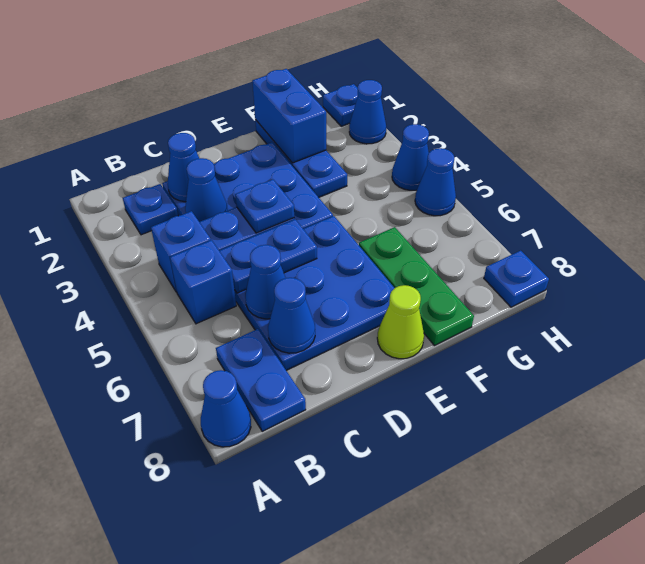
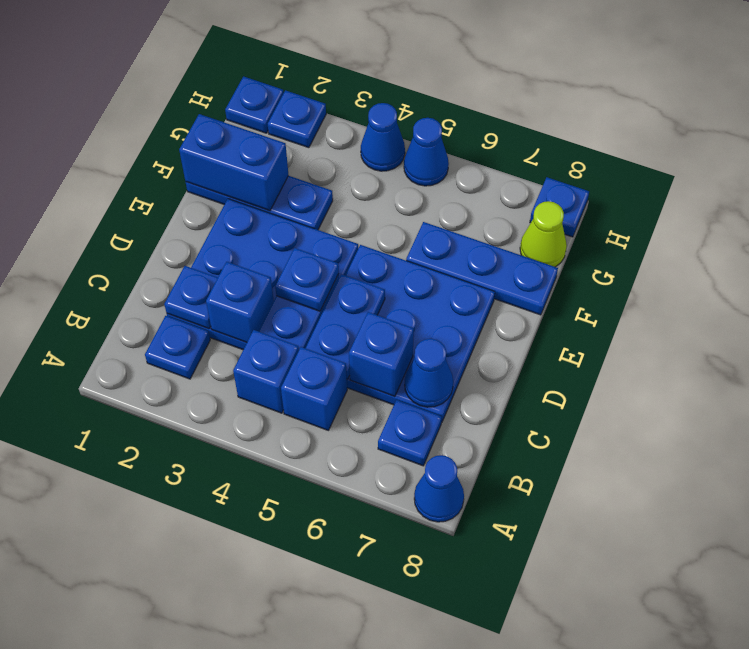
blue plate B7:B8 level 1 -> blue plate B7 level 1
blue cone C2 level 2 -> blue plate C2 level 2
blue cone C3 level 2 -> blue brick C3 level 2
blue cone C6 level 2 -> blue brick C6 level 2
lime cone E8 level 1 -> lime cone G8 level 1
green plate F6:F8 level 1 -> blue plate F6:F8 level 1
blue cone H2 level 1 -> blue plate H2 level 1

